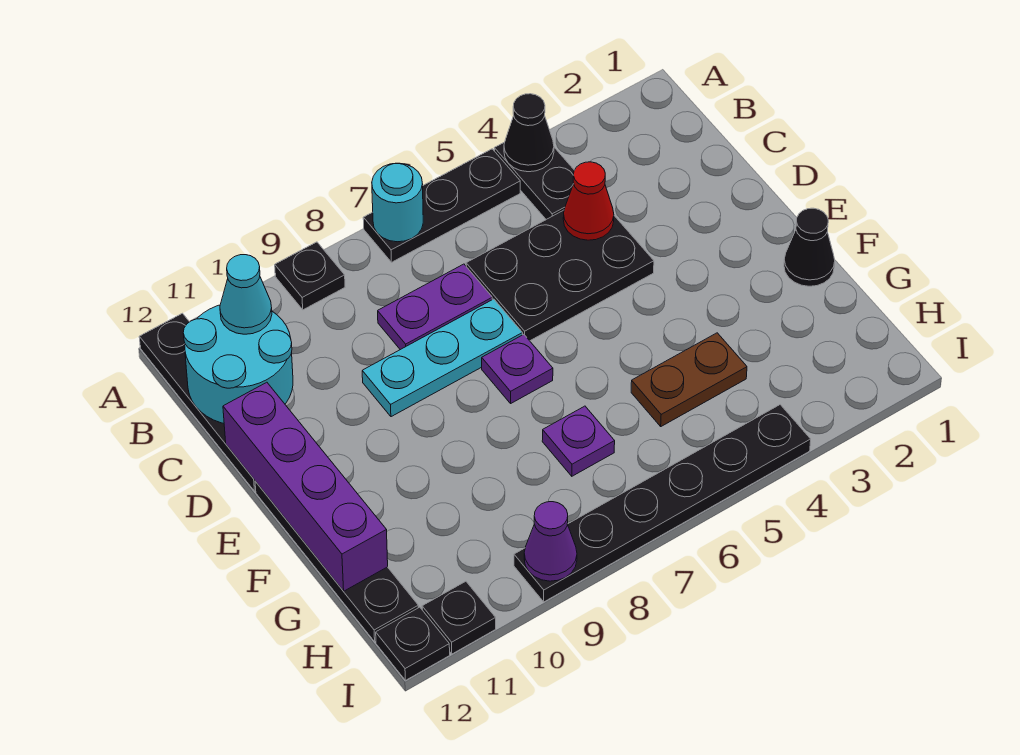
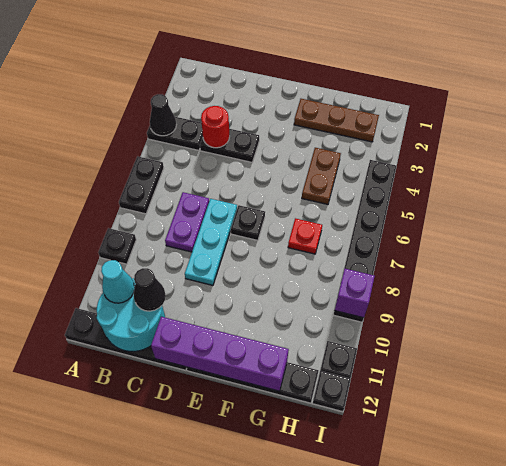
black plate A5:A7 level 1 -> black plate A6:A7 level 1
cyan round brick A7 level 2 -> none
black plate C4:D6 level 1 -> black plate C4:D4 level 1
red cone C4 level 2 -> red round brick C4 level 2
purple plate E7 level 1 -> black plate E7 level 1
black cone F1 level 1 -> black cone C11 level 3
none -> brown plate F2:H2 level 1
purple plate G7 level 1 -> red plate G7 level 1
purple cone I9 level 2 -> purple brick I9 level 2

